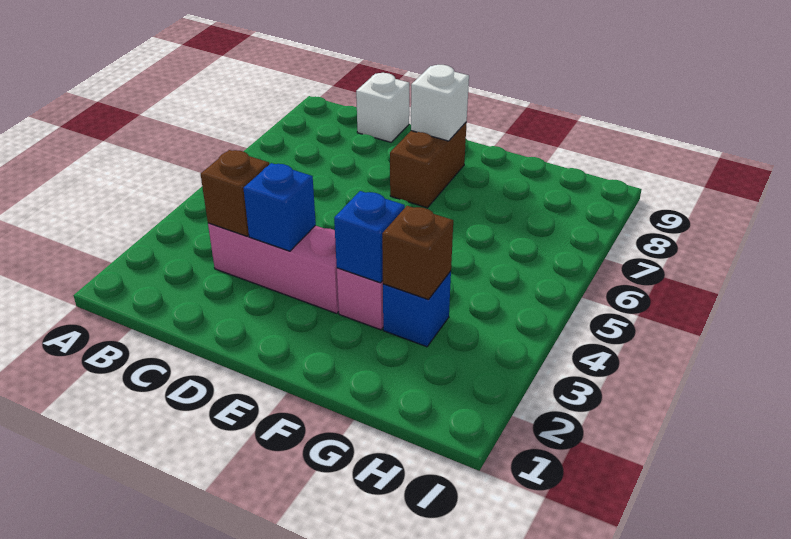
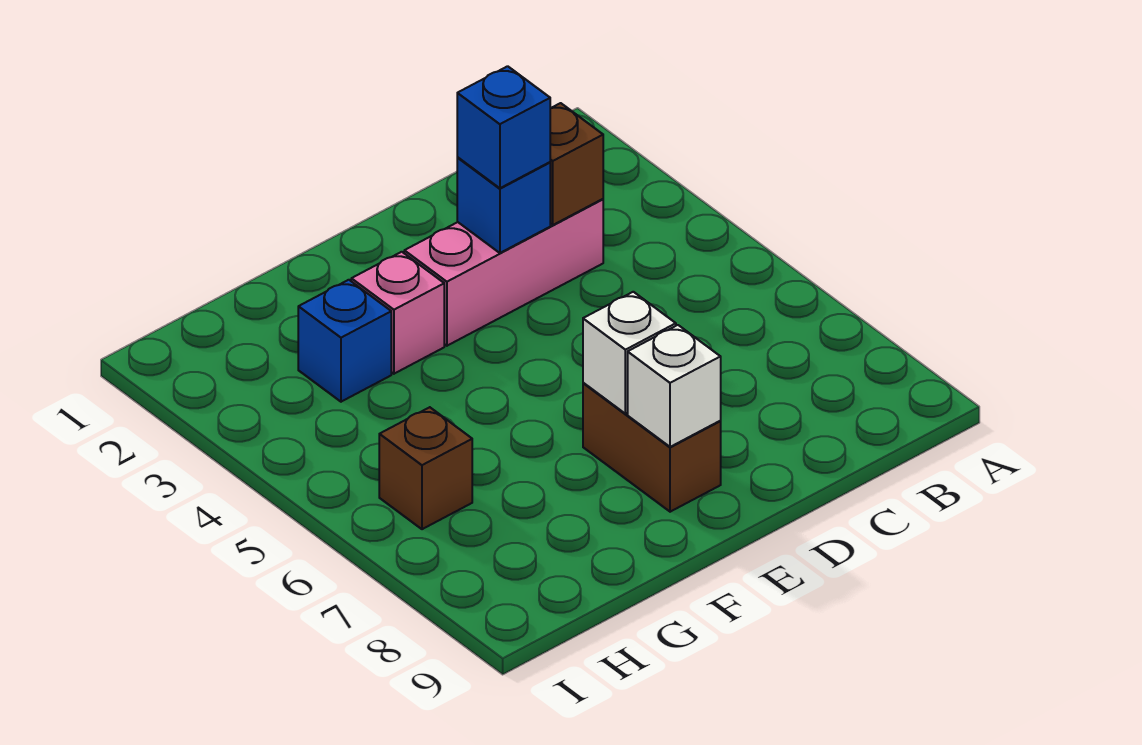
white brick C9 level 1 -> white brick E7 level 2
blue brick F3 level 2 -> blue brick D3 level 3
brown brick G3 level 2 -> brown brick H6 level 1

